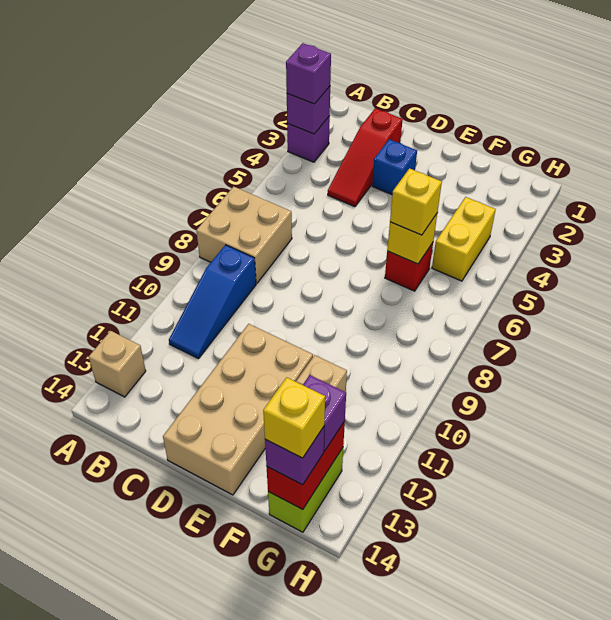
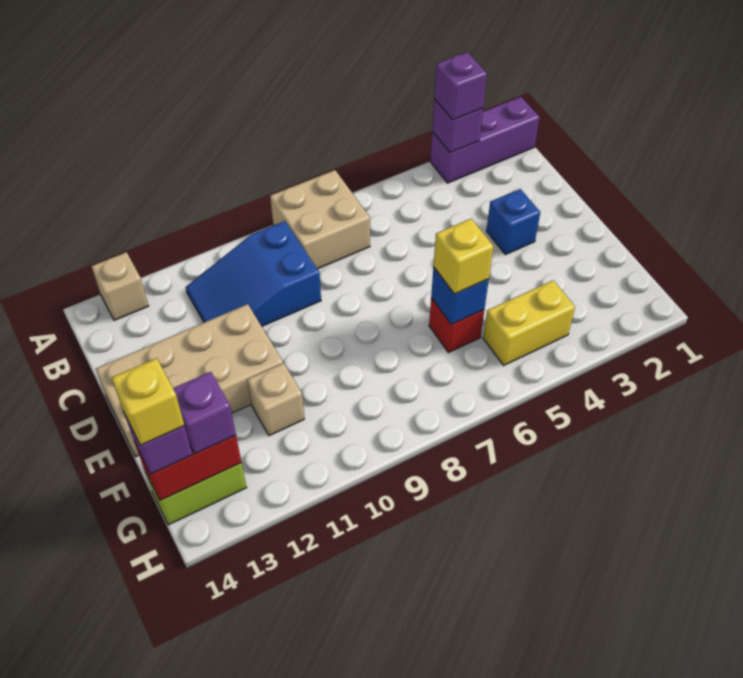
purple brick A3 level 1 -> purple brick A1:A3 level 1
blue slope B9:B11 level 1 top 9 -> blue slope B9:C11 level 1 top 9
red slope C2:C4 level 1 top 2 -> none
yellow brick F6 level 2 -> blue brick F6 level 2

